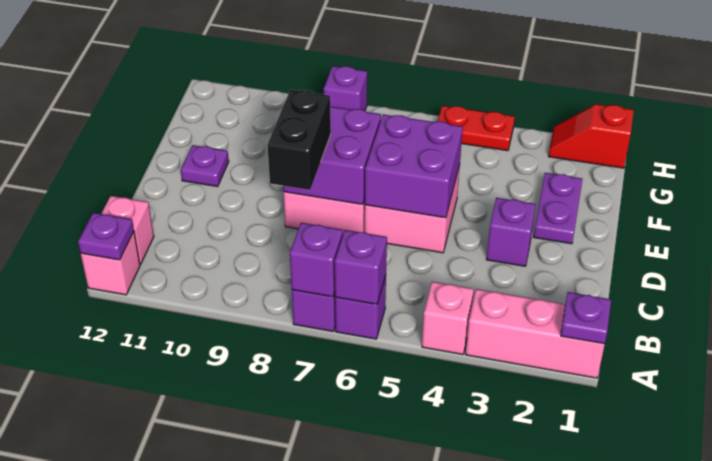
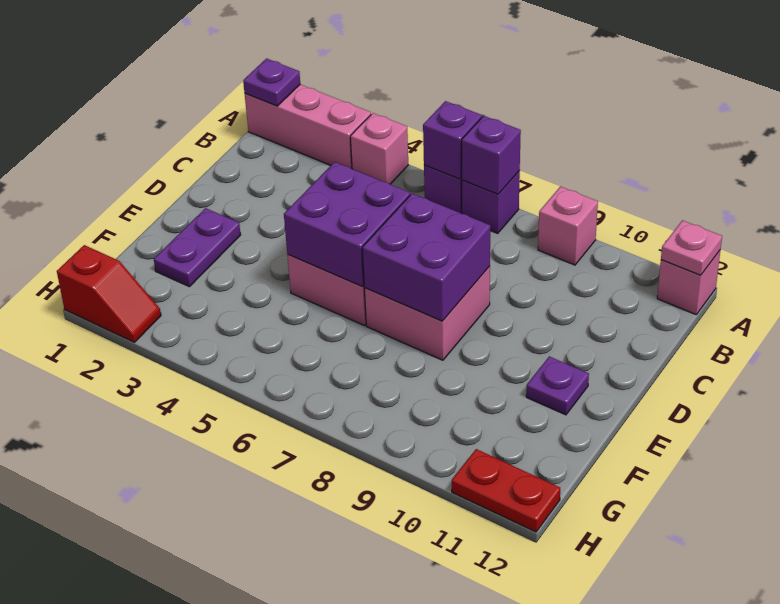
purple plate A12 level 2 -> pink plate A12 level 2
pink brick B12 level 1 -> pink brick A9 level 1
black brick C8:D8 level 3 -> none
purple brick D3 level 1 -> none
red plate H4:H5 level 1 -> red plate H11:H12 level 1
purple brick H8 level 1 -> none

